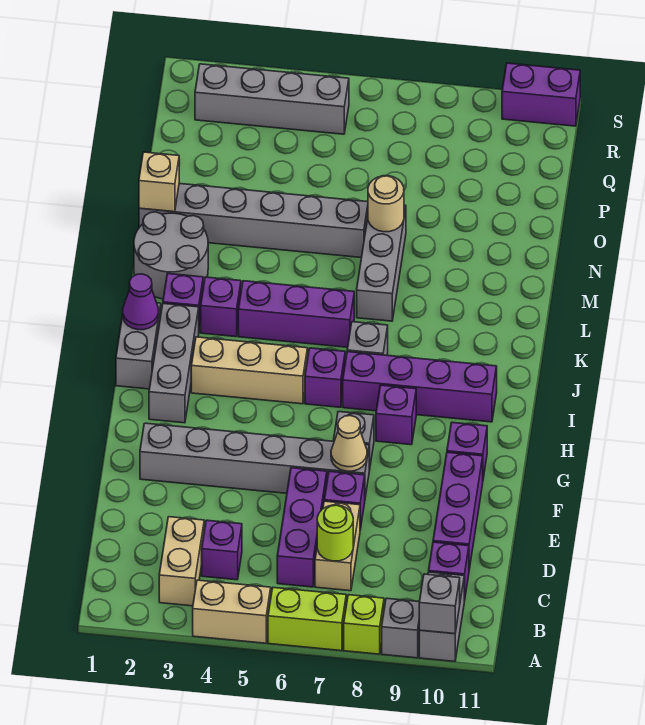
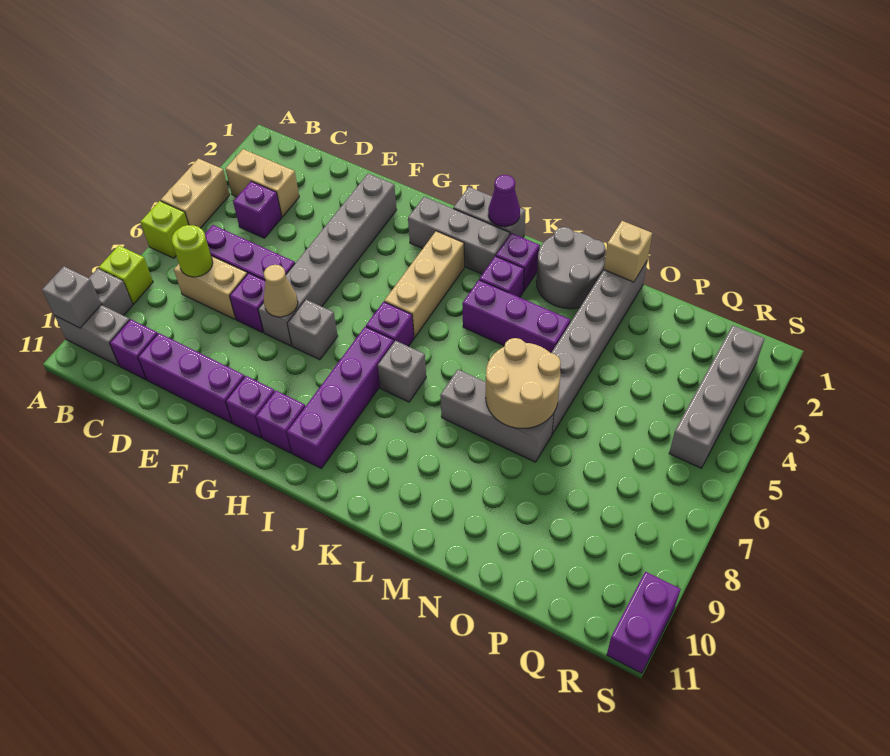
lime brick A6:A7 level 1 -> lime brick A6 level 1
purple brick H8 level 1 -> purple brick H10 level 1
purple brick K4:K6 level 1 -> purple brick K4:M4 level 1
tan round brick N7 level 2 -> tan round brick M6:N7 level 2

